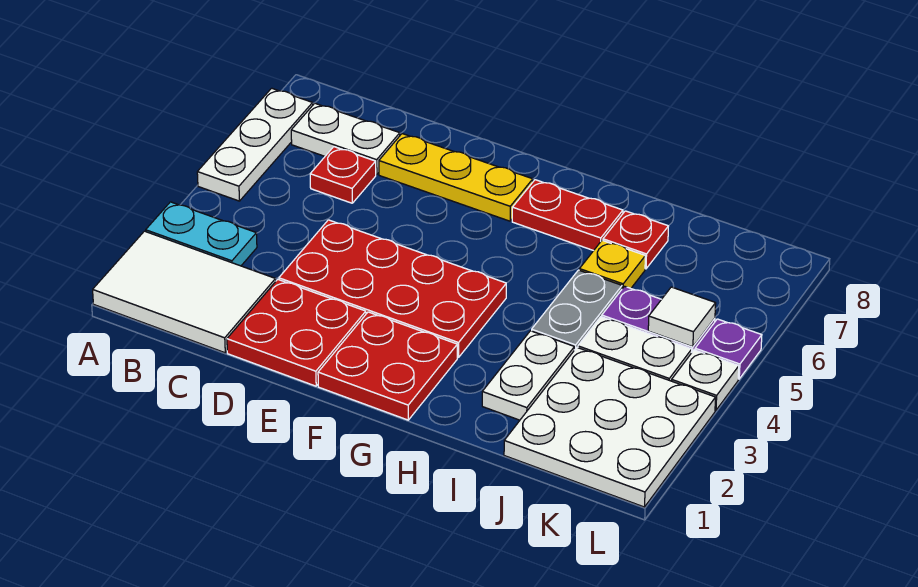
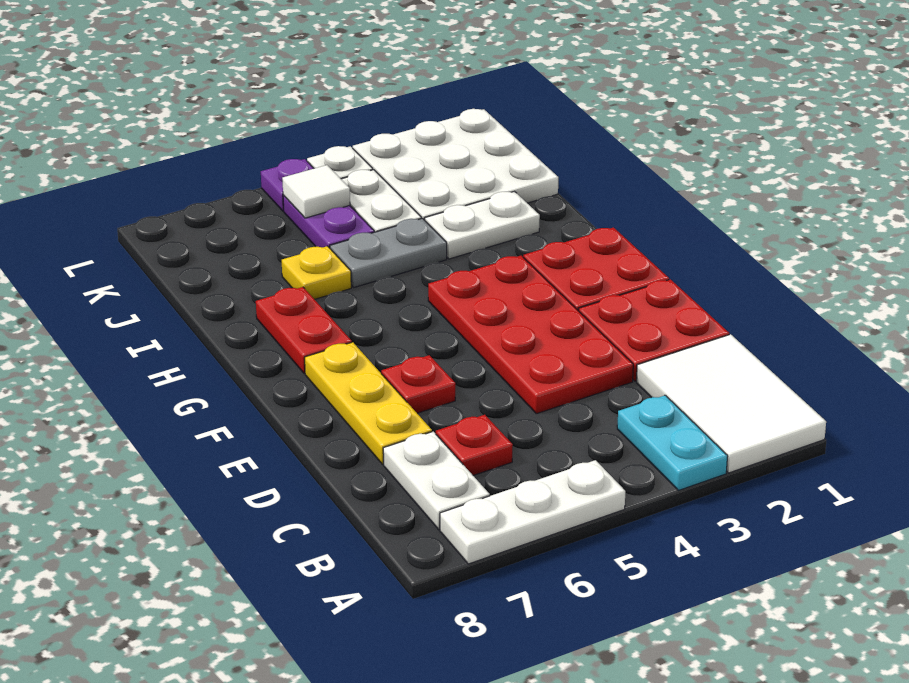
red plate I7 level 1 -> red plate E6 level 1

